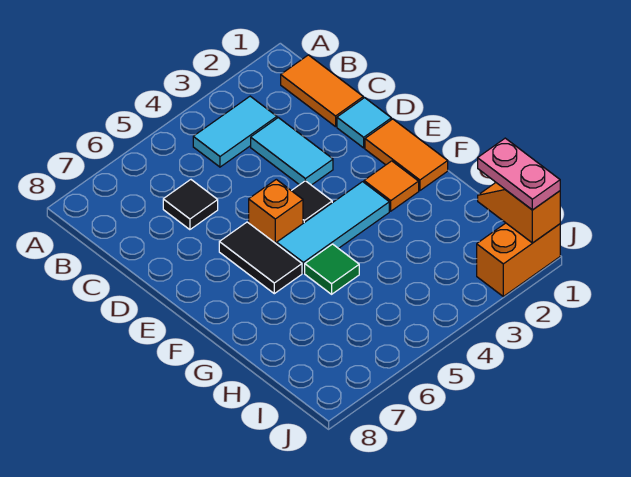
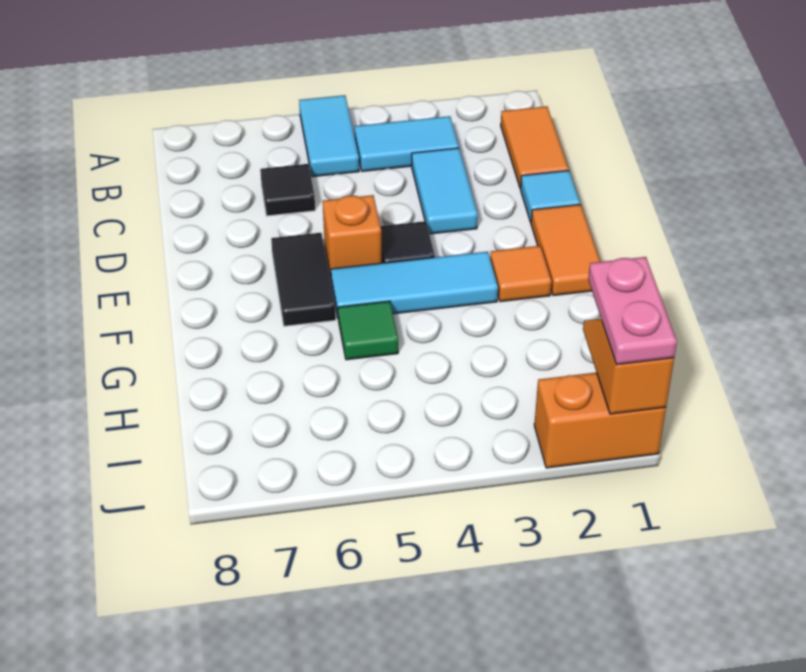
none -> cyan tile A5:B5 level 1

